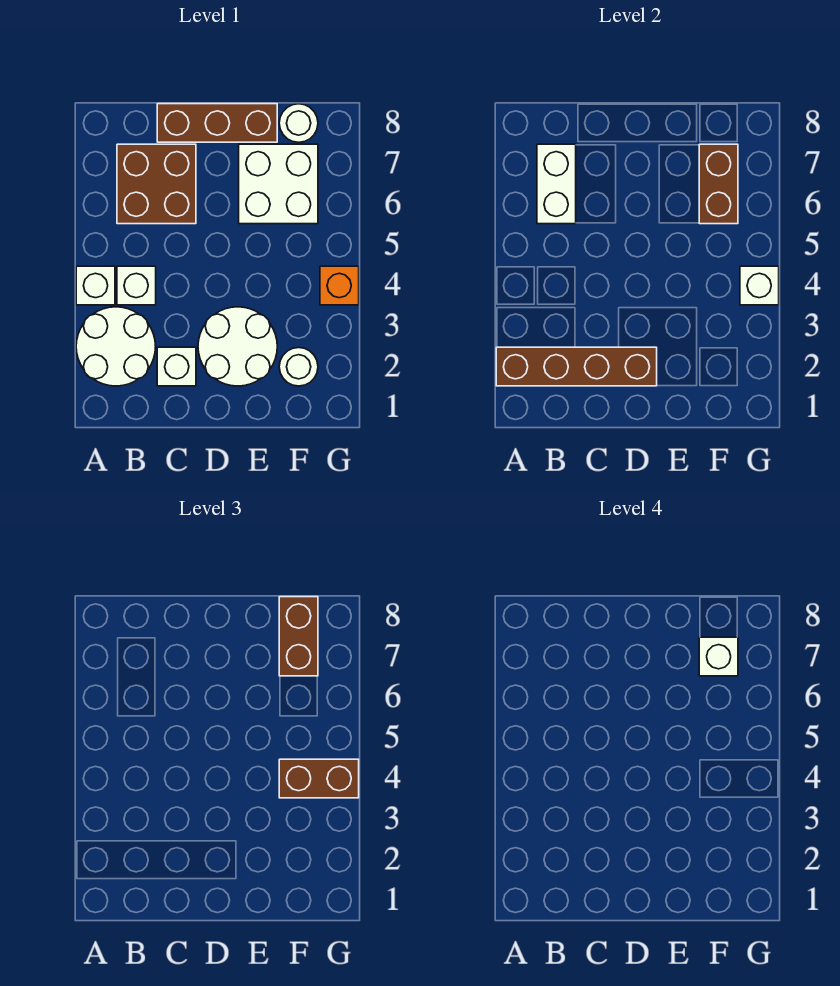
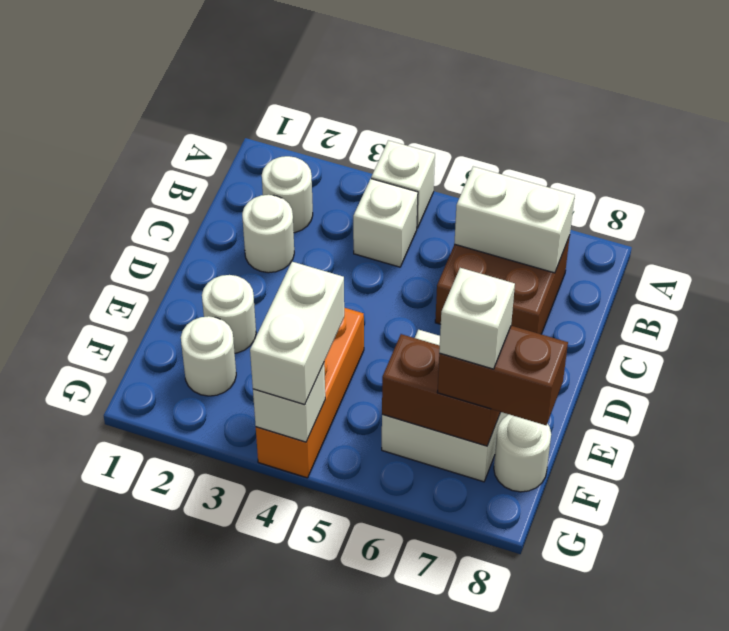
white round brick A2:B3 level 1 -> white round brick B2 level 1
brown brick A2:D2 level 2 -> none
white brick C2 level 1 -> white round brick C2 level 1
brown brick C8:E8 level 1 -> none
white round brick D2:E3 level 1 -> white round brick E2 level 1
brown brick F4:G4 level 3 -> white brick F4:G4 level 3
orange brick G4 level 1 -> orange brick E4:G4 level 1

